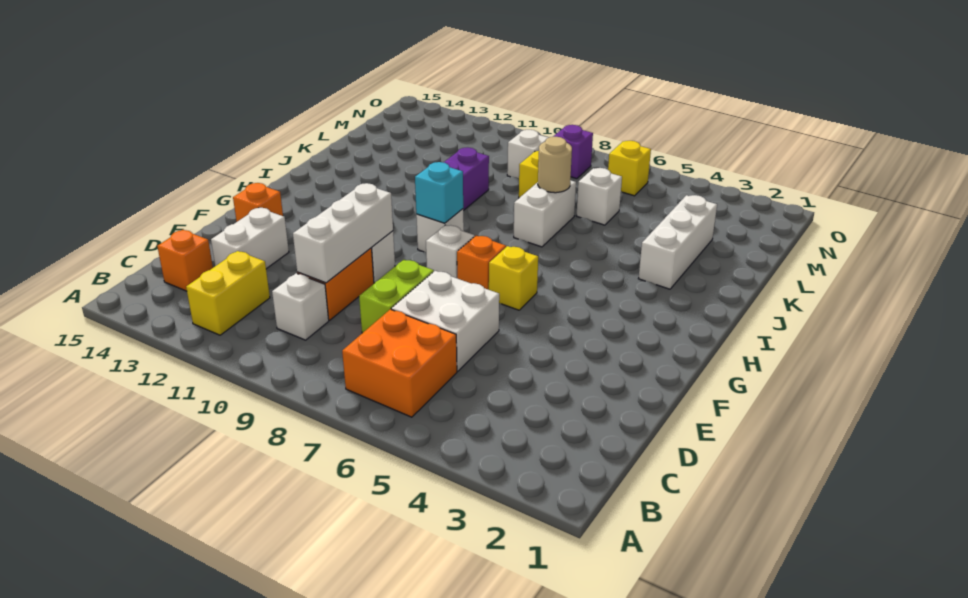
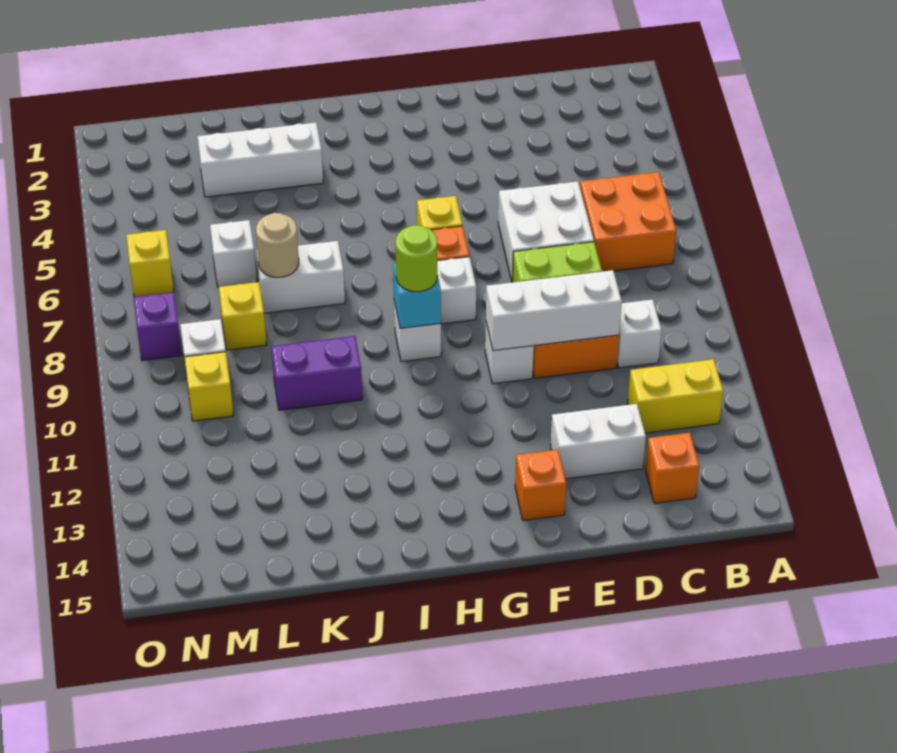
none -> lime round brick H9 level 3
none -> yellow brick M10 level 1

